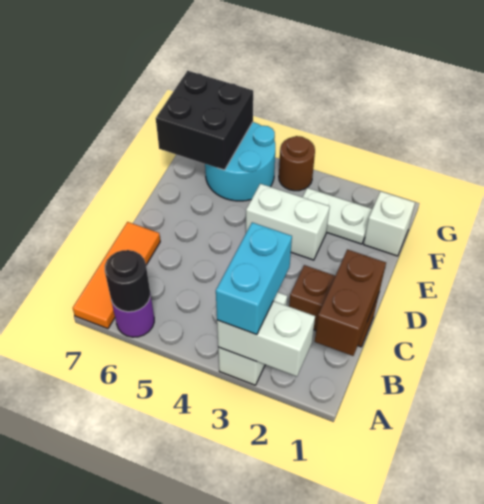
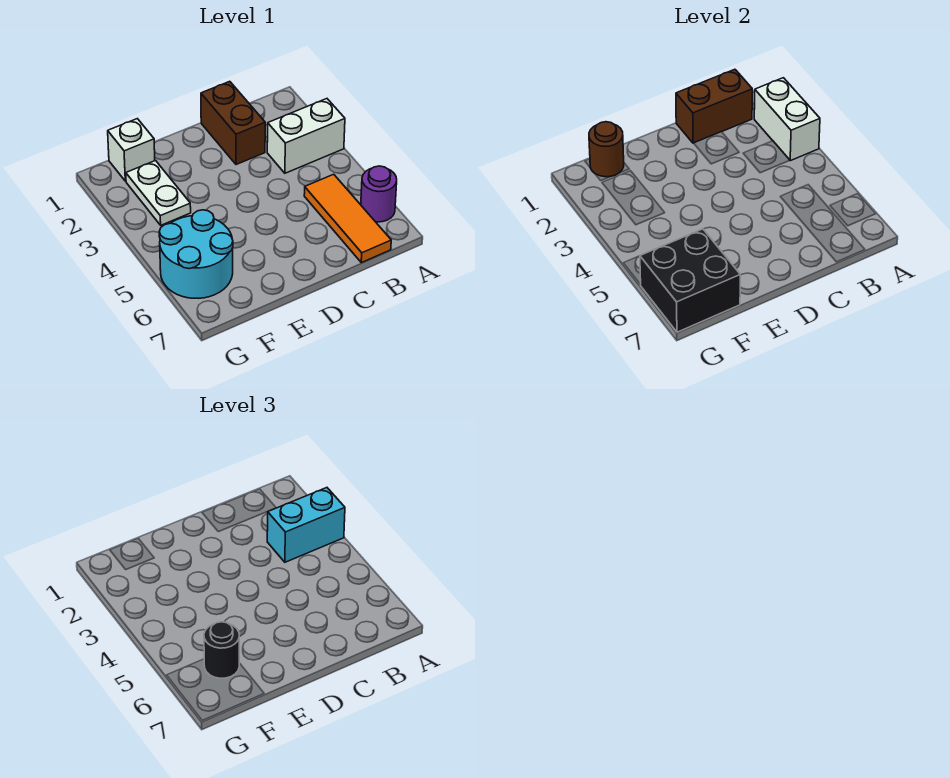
black round brick A6 level 2 -> black round brick F6 level 3
orange tile A7:C7 level 1 -> orange tile B5:B7 level 1
white brick E3:E4 level 1 -> none
brown round brick G4 level 1 -> brown round brick F1 level 2

